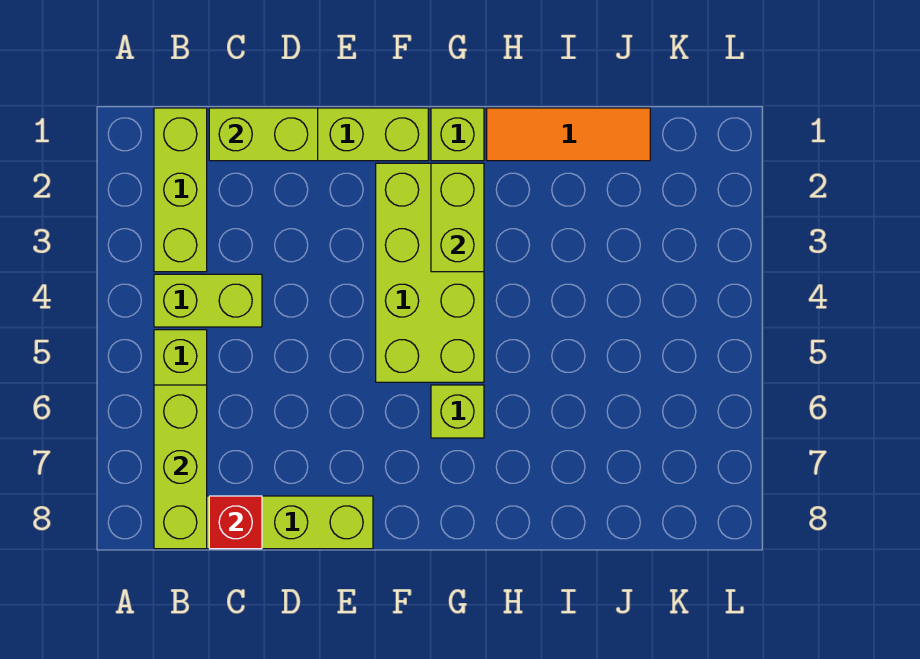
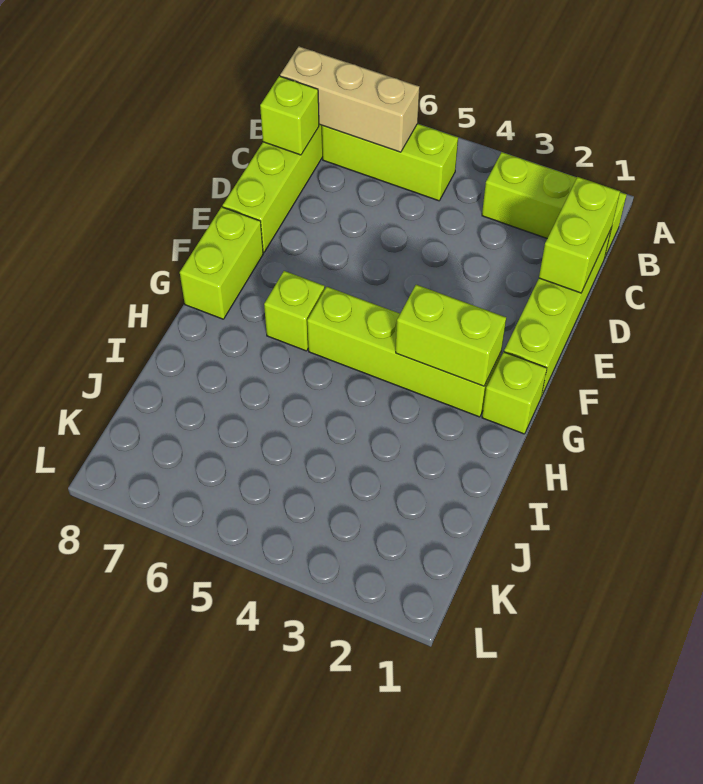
lime brick B4:C4 level 1 -> lime brick F8:G8 level 1
lime brick B6:B8 level 2 -> tan brick B6:B8 level 2
red brick C8 level 2 -> lime brick C8 level 2
lime brick F2:G5 level 1 -> lime brick G2:G5 level 1
orange tile H1:J1 level 1 -> none

